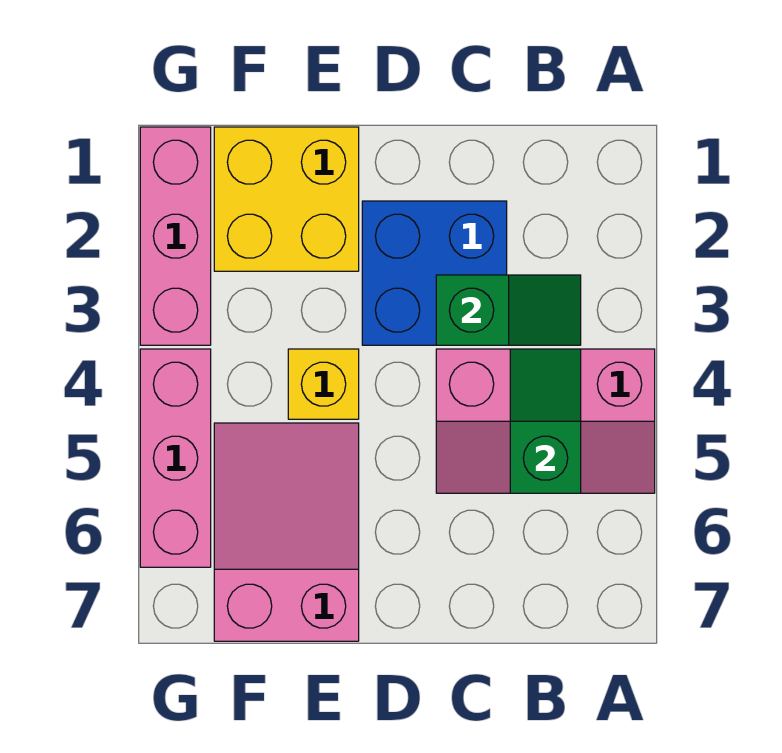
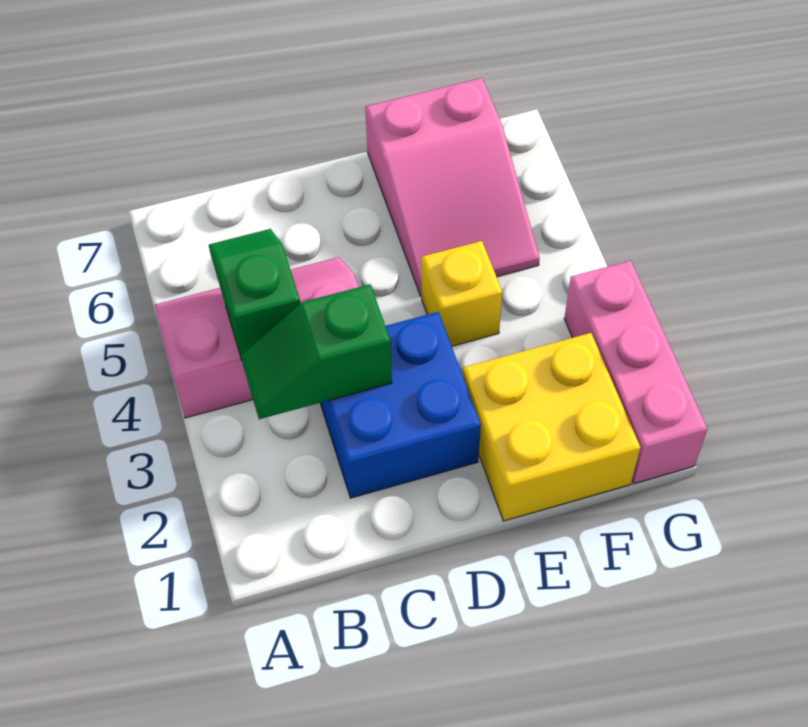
green slope B4:B5 level 2 top 5 -> green slope B4:B5 level 2 top 4
pink brick G4:G6 level 1 -> none

